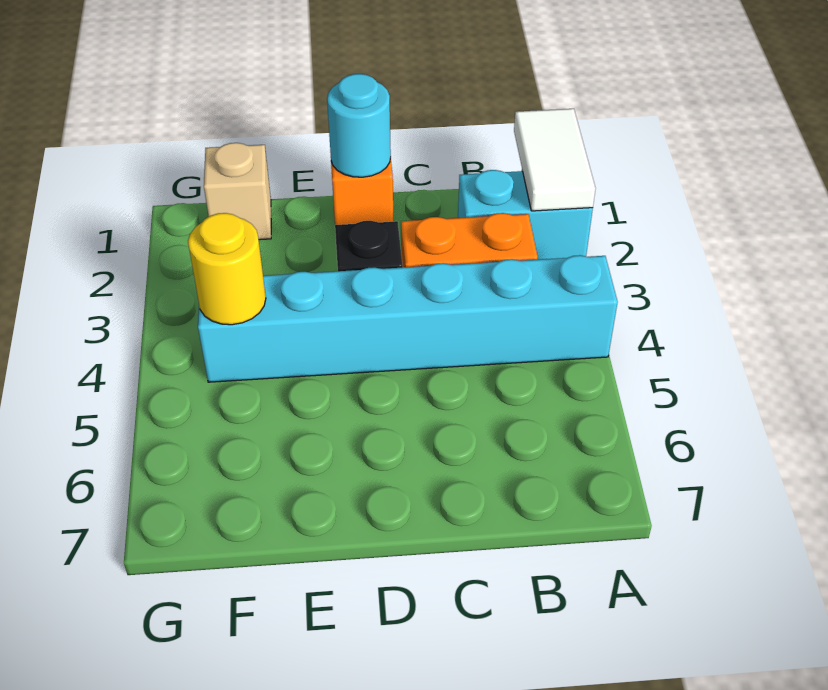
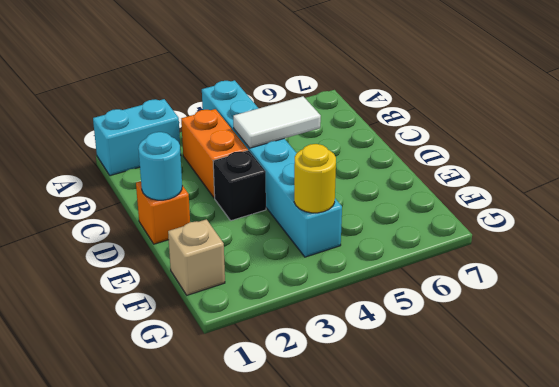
white tile A1:A2 level 2 -> white tile C4:C5 level 2
cyan brick A2:B2 level 1 -> cyan brick A1:A2 level 1

